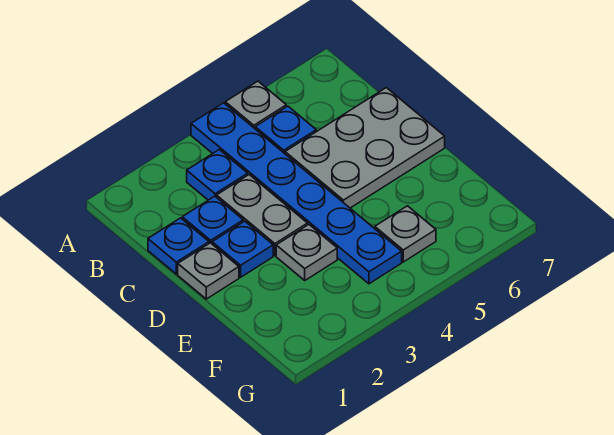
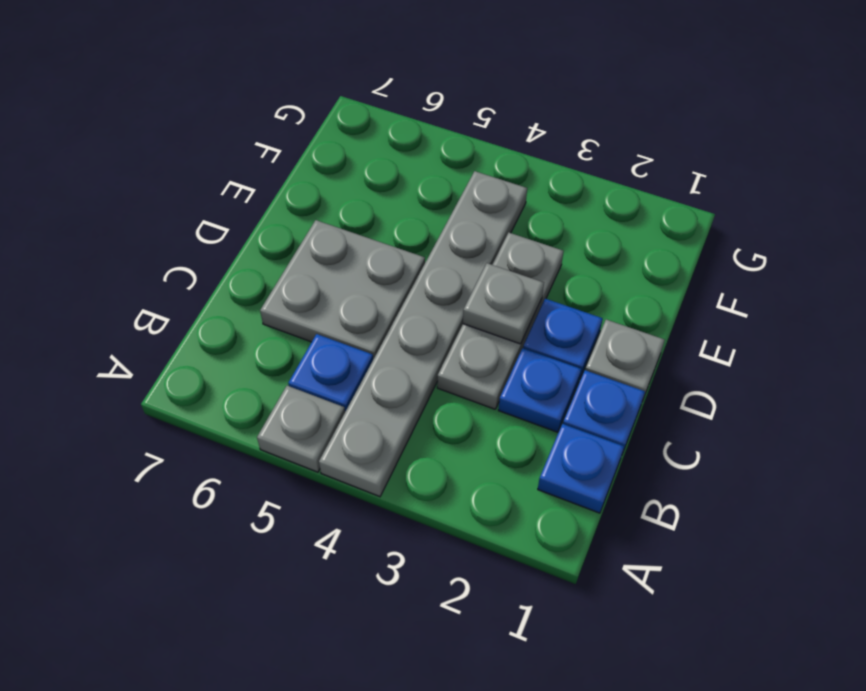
blue plate A4:F4 level 1 -> grey plate A4:F4 level 1
blue plate B3 level 1 -> blue plate B1 level 1
grey plate C5:D7 level 1 -> grey plate C5:D6 level 1
grey plate F5 level 1 -> grey plate D3 level 2

